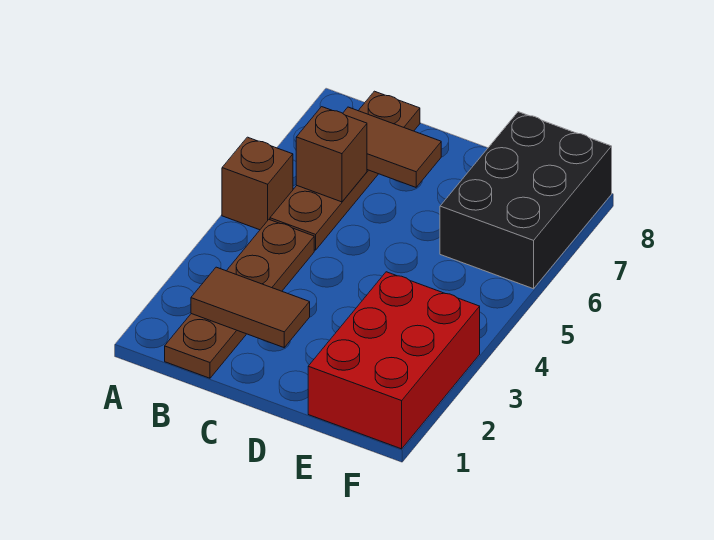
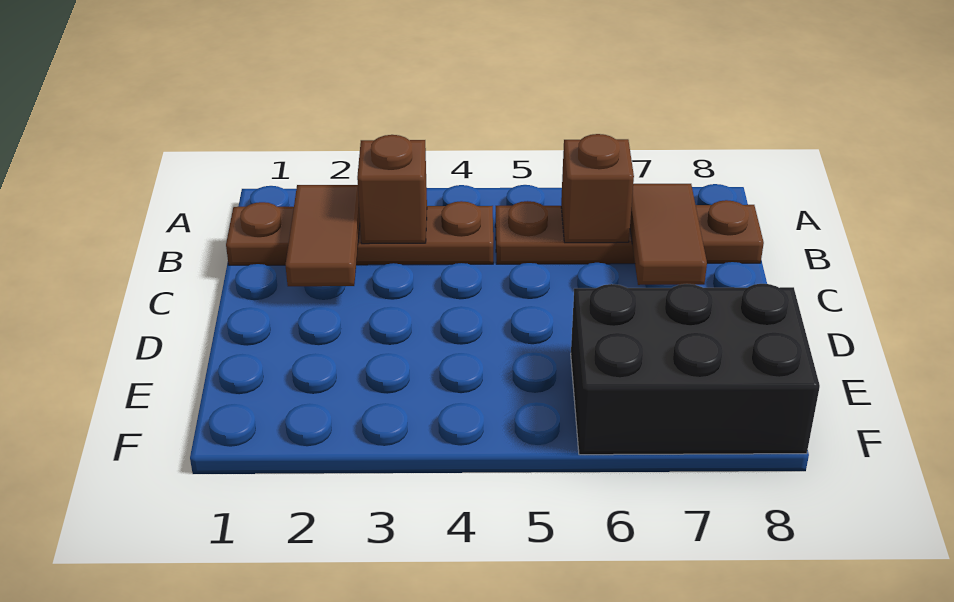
brown brick A5 level 1 -> brown brick B3 level 2
red brick E1:F3 level 1 -> none

